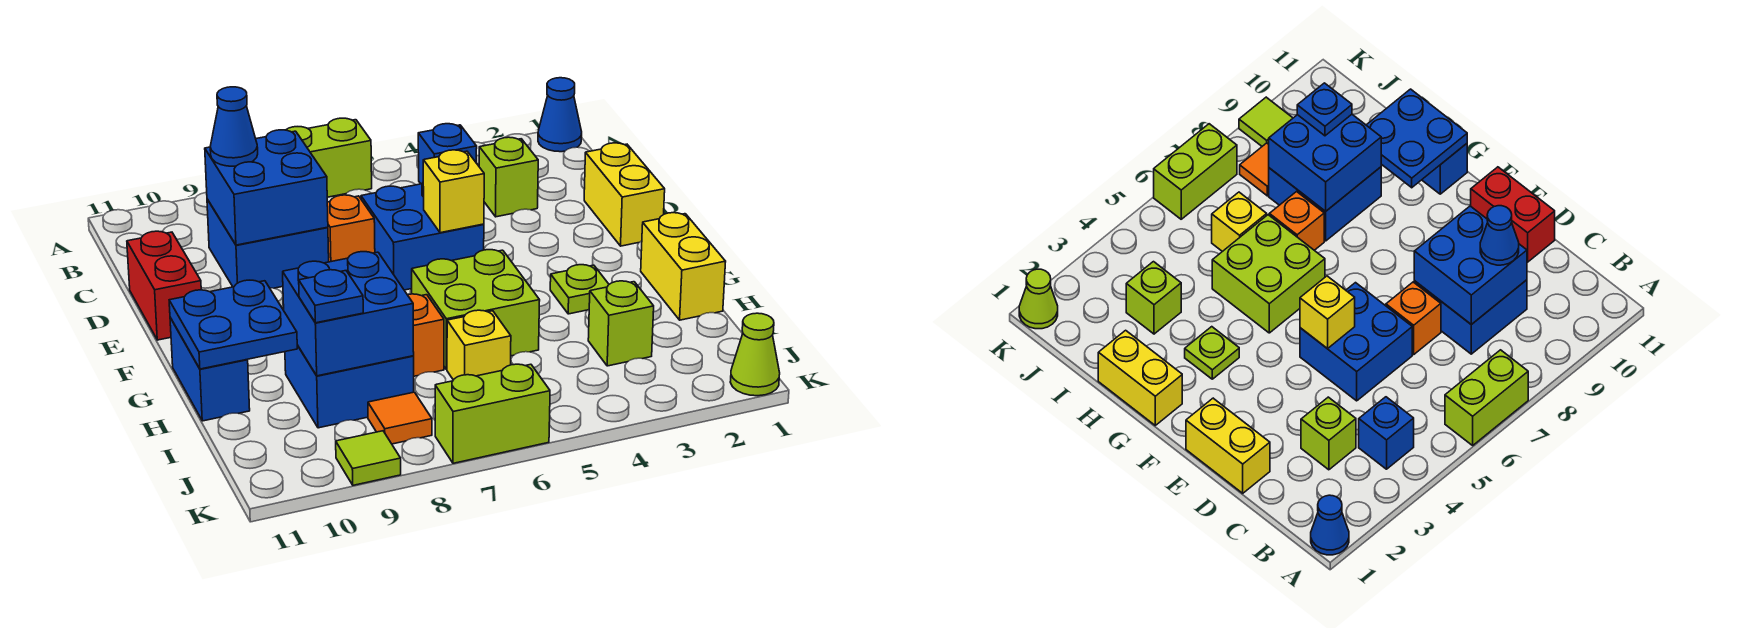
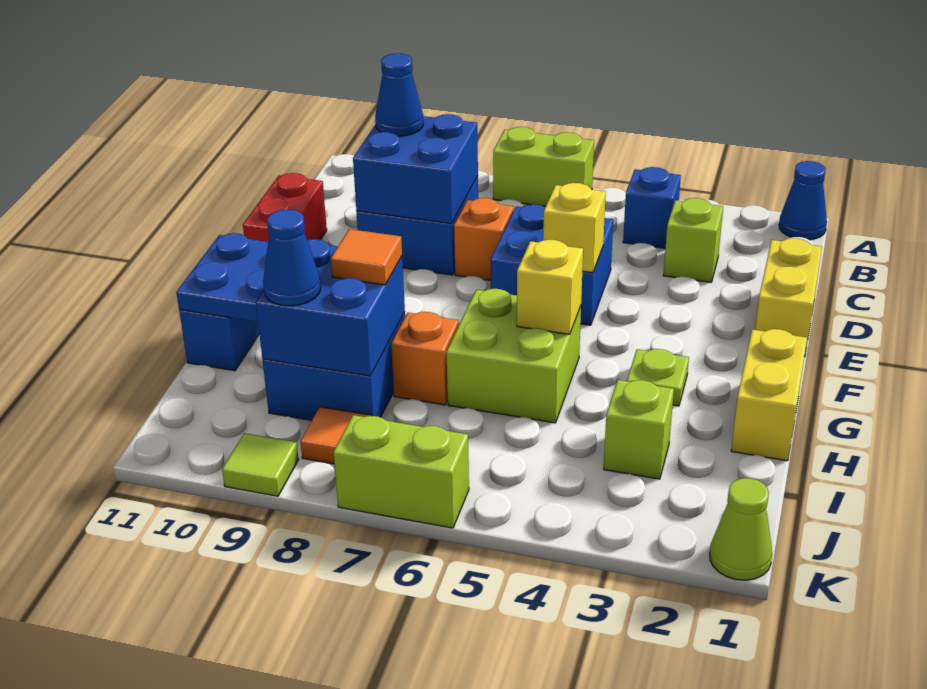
none -> orange tile H8 level 3
yellow brick I6 level 1 -> yellow brick G5 level 2
blue plate I9 level 3 -> blue cone I9 level 3

